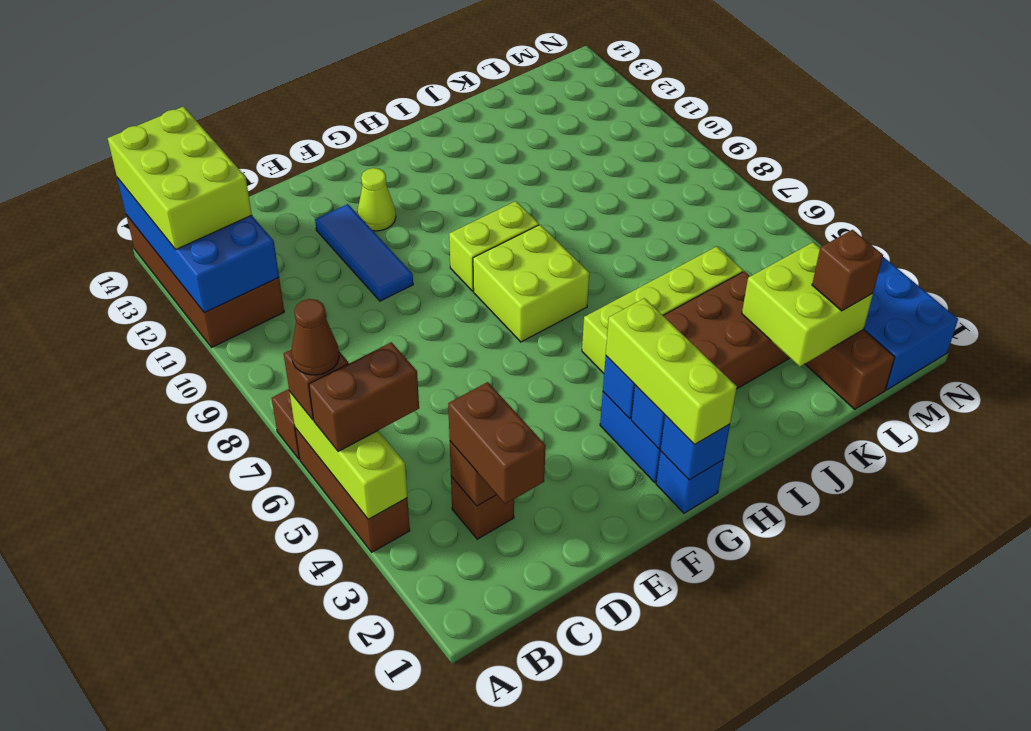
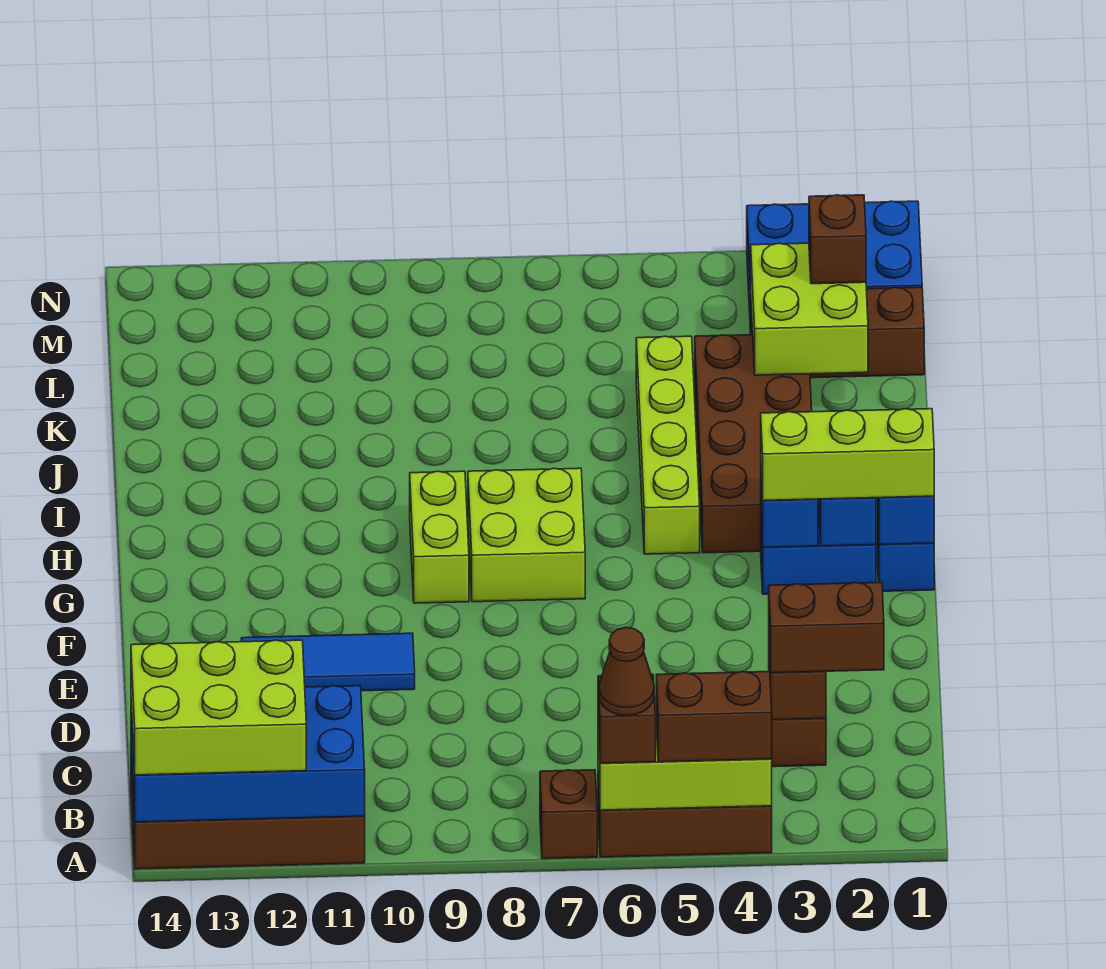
brown brick A5:B5 level 3 -> brown brick A4:A5 level 3
lime cone F12 level 1 -> none

